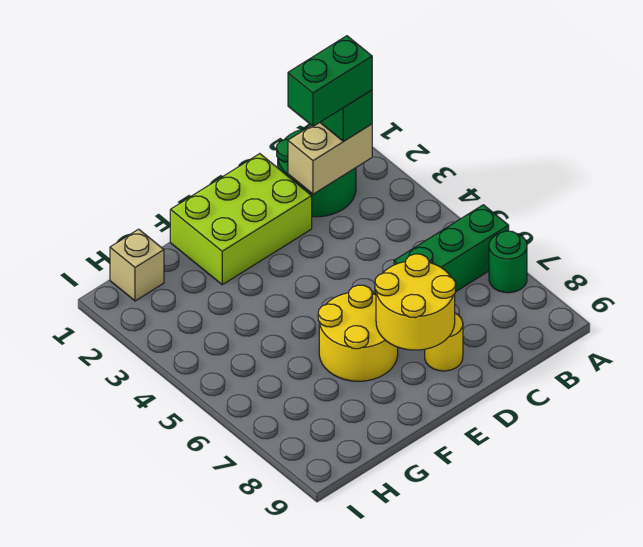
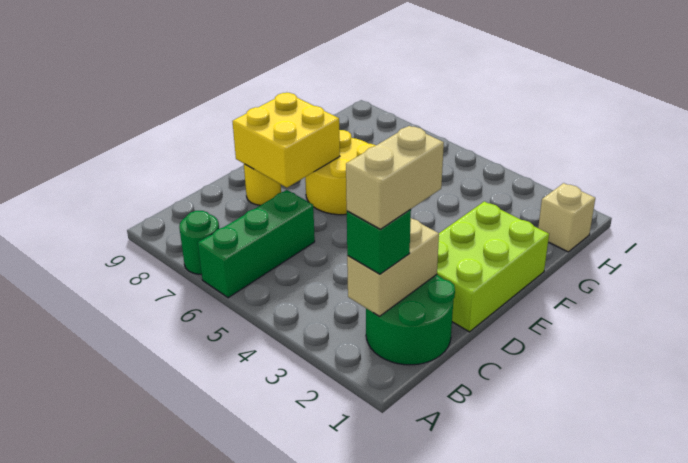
green brick B2:C2 level 4 -> tan brick B2:C2 level 4
yellow round brick D7:E8 level 2 -> yellow brick D7:E8 level 2

